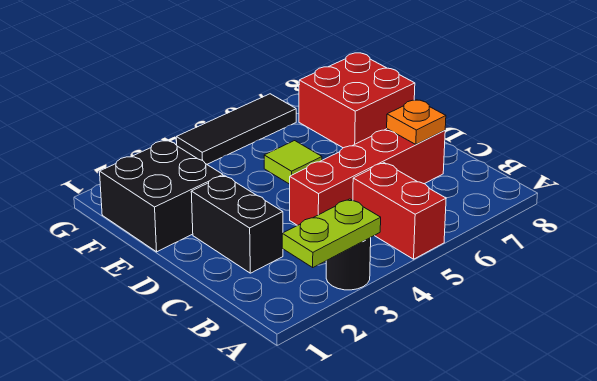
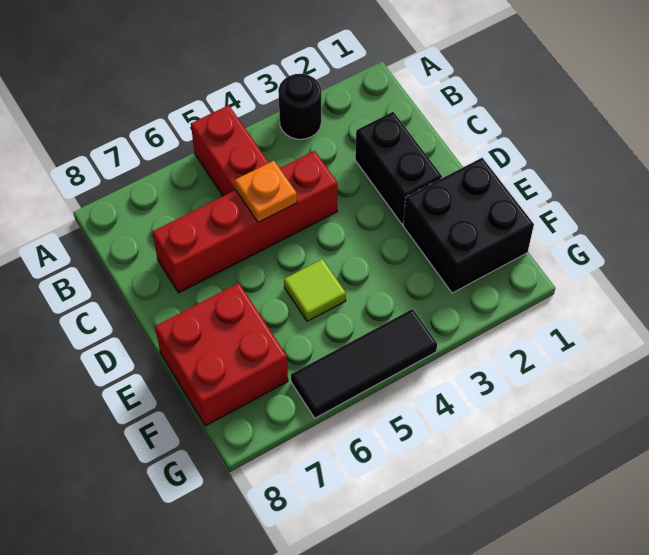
lime plate A2:A3 level 2 -> none
orange plate C7 level 2 -> orange plate C5 level 2

